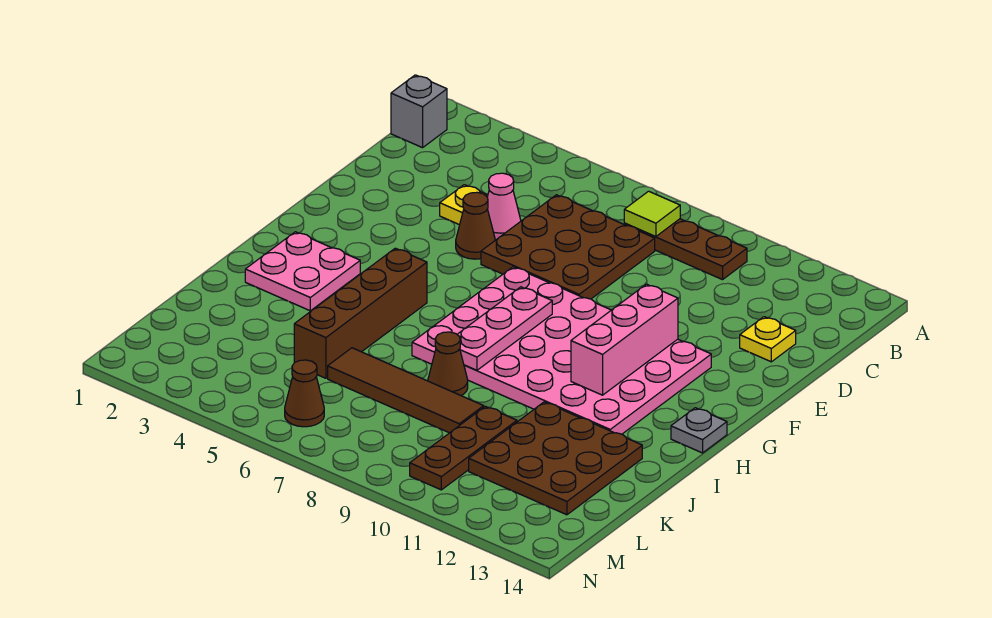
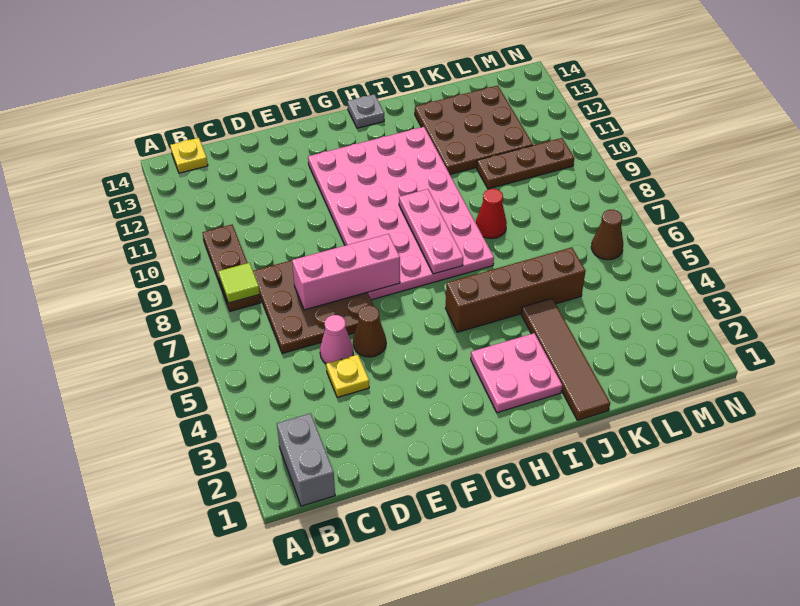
grey brick B1 level 1 -> grey brick B1:B2 level 1
yellow plate D13 level 1 -> yellow plate B14 level 1
pink brick F11:H11 level 2 -> pink brick D7:F7 level 2
pink plate G8:I8 level 2 -> pink plate H7:H9 level 2
brown cone J8 level 1 -> red cone J8 level 1
brown tile K6:K9 level 1 -> brown tile J1:J4 level 1

